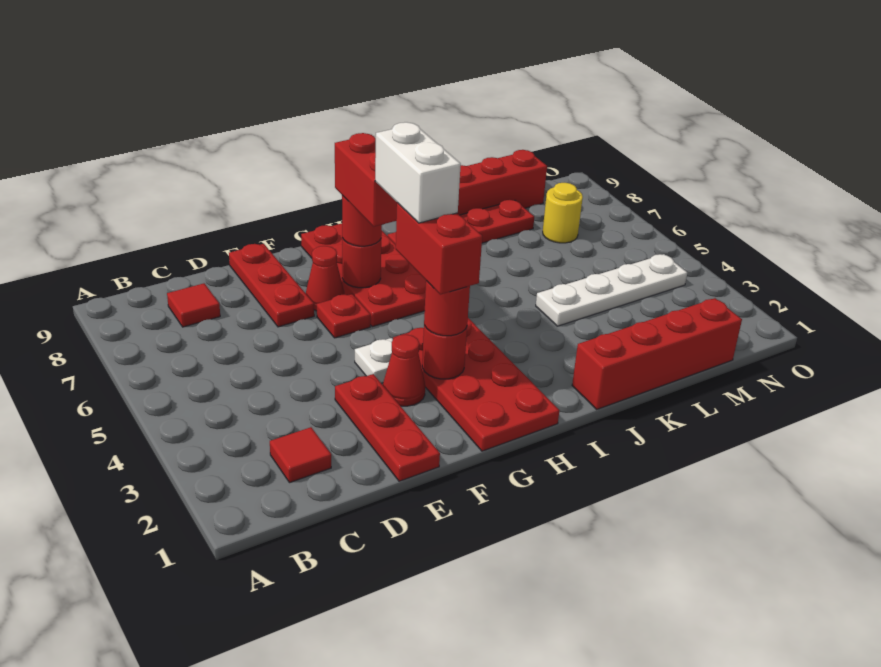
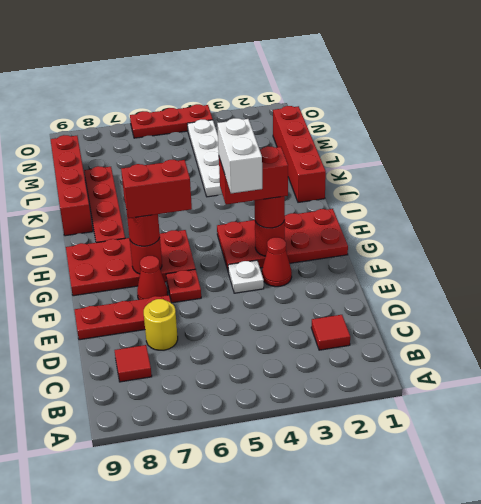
red plate E1:E3 level 1 -> red plate O4:O6 level 1
white brick G4:G5 level 5 -> white brick F4:G4 level 5
yellow round brick M7 level 1 -> yellow round brick D7 level 1

